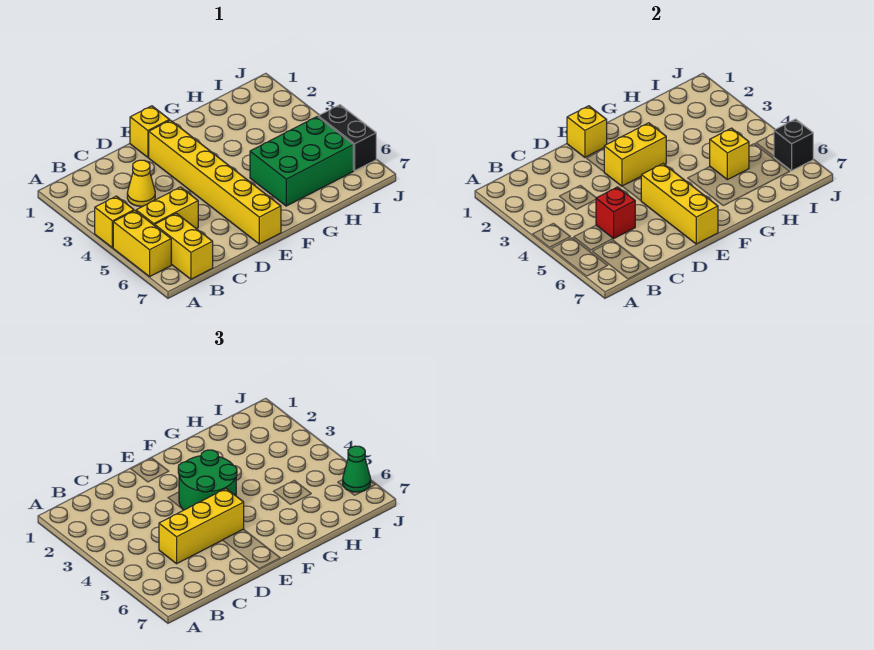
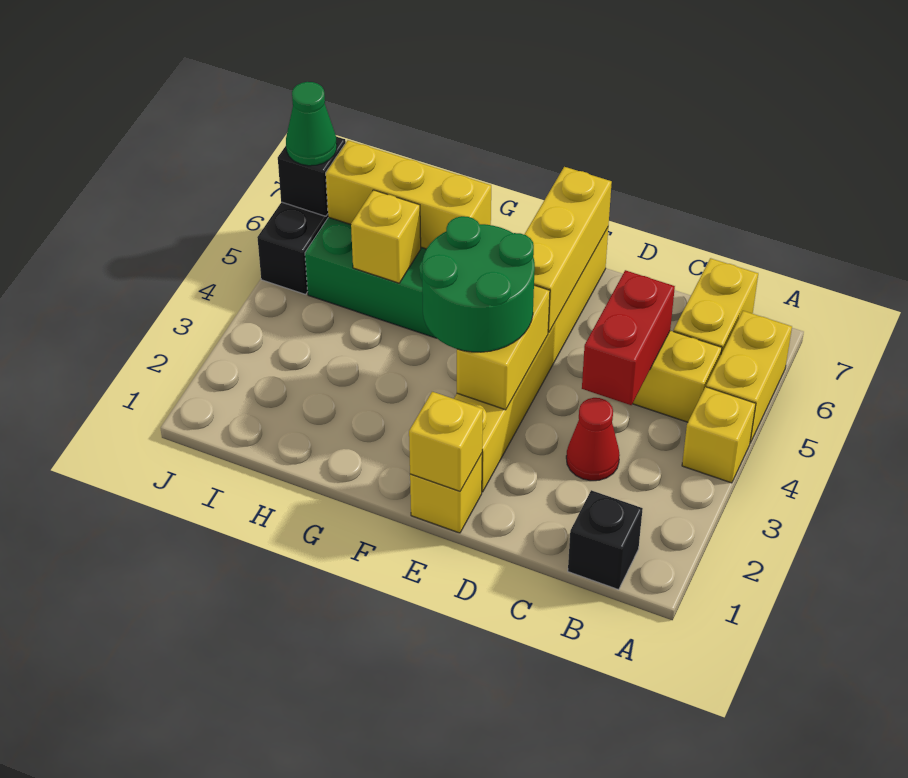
none -> black brick B1 level 1
yellow cone C3 level 1 -> red cone C3 level 1
red brick C5 level 2 -> red brick C4:C5 level 2
yellow brick C5:E5 level 3 -> yellow brick G6:I6 level 2
yellow brick E3:F3 level 2 -> yellow brick E3:E4 level 2

